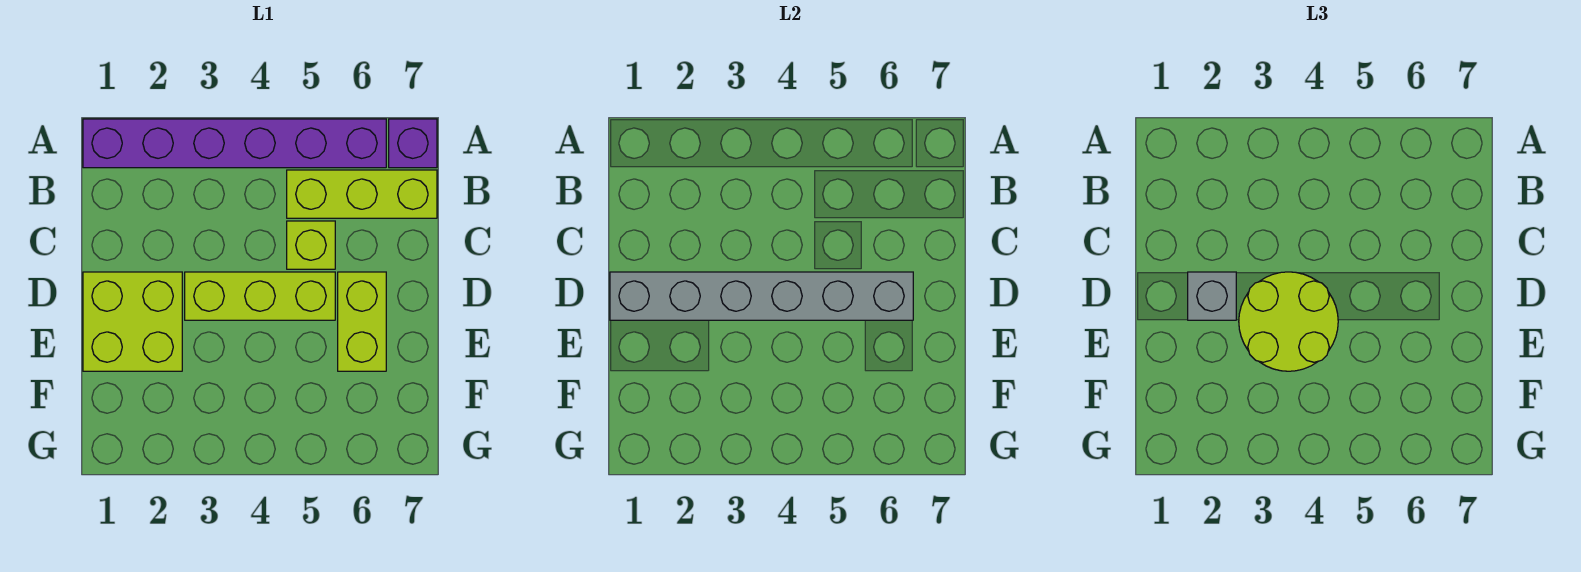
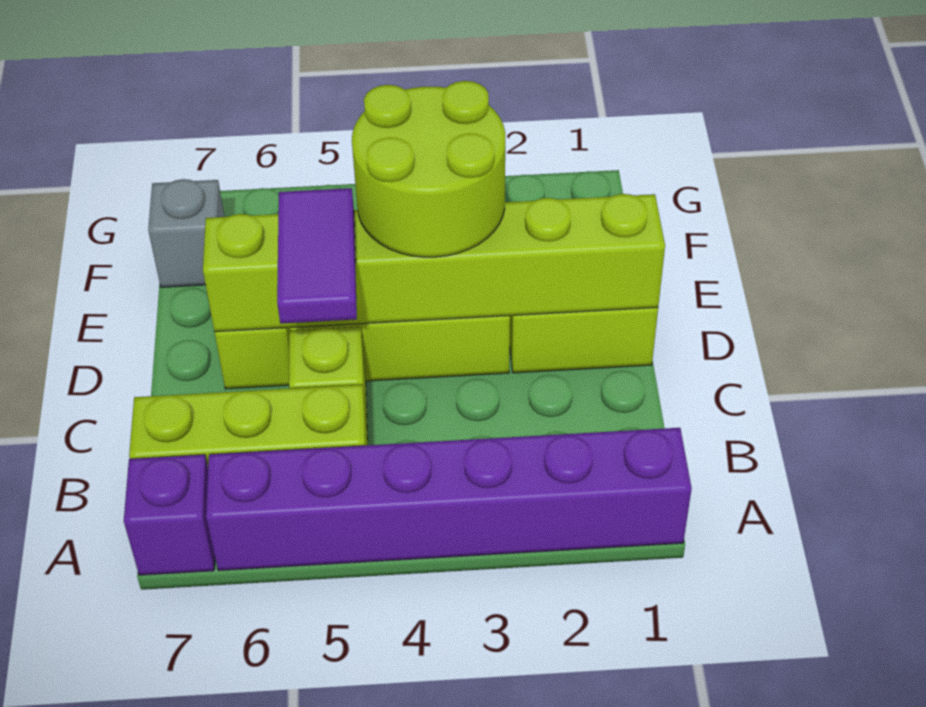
none -> purple tile C5:D5 level 3
grey brick D1:D6 level 2 -> lime brick D1:D6 level 2
grey brick D2 level 3 -> grey brick F7 level 1

